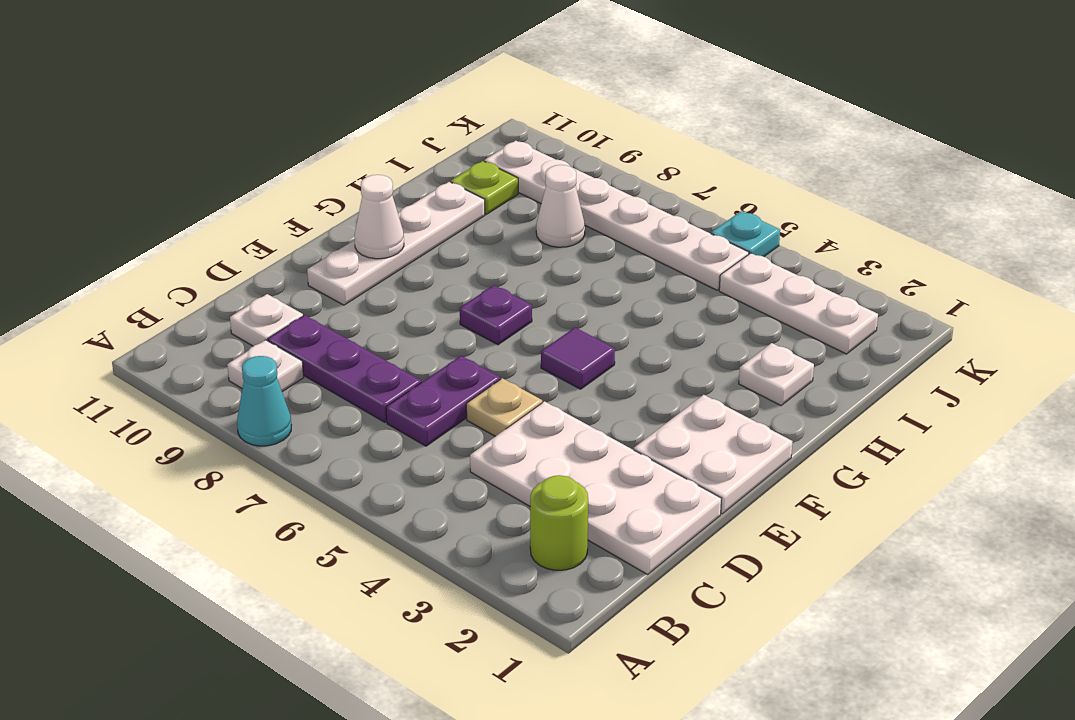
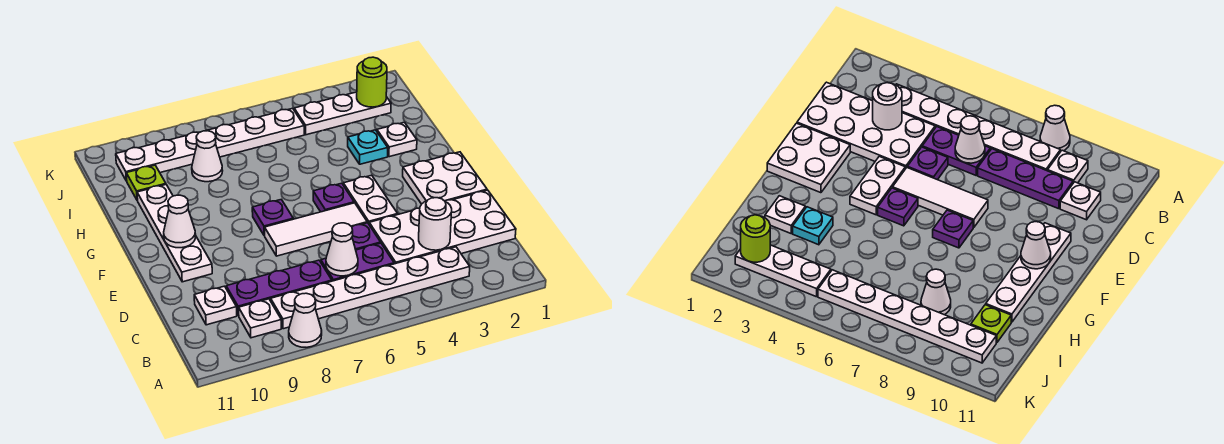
cyan cone A8 level 1 -> white cone A8 level 1
lime round brick B2 level 1 -> lime round brick J2 level 2
none -> white plate B3:B8 level 1
none -> white round brick C3 level 2
purple plate C6:D6 level 1 -> purple plate C5:C6 level 1
none -> white cone C6 level 2
tan plate D5 level 1 -> purple plate D5 level 1
none -> white plate E4:F4 level 1
none -> white tile E5:E7 level 1
purple tile F5 level 1 -> purple plate F5 level 1
cyan plate K5 level 1 -> cyan plate H3 level 1

